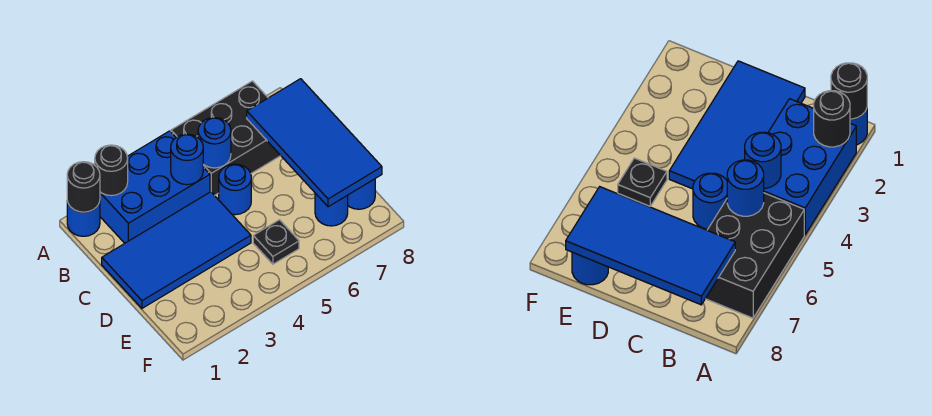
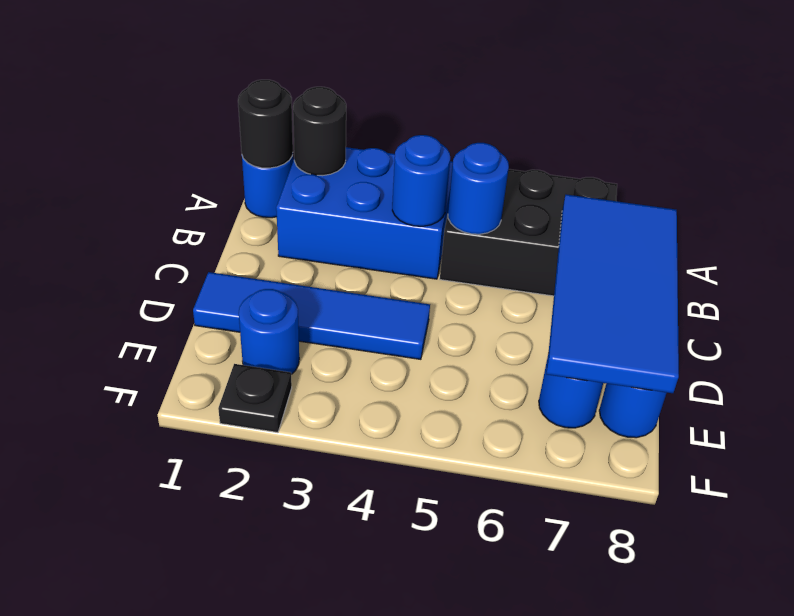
blue tile C1:D4 level 1 -> blue tile D1:D4 level 1
blue round brick C5 level 1 -> blue round brick E2 level 1
black plate E5 level 1 -> black plate F2 level 1

